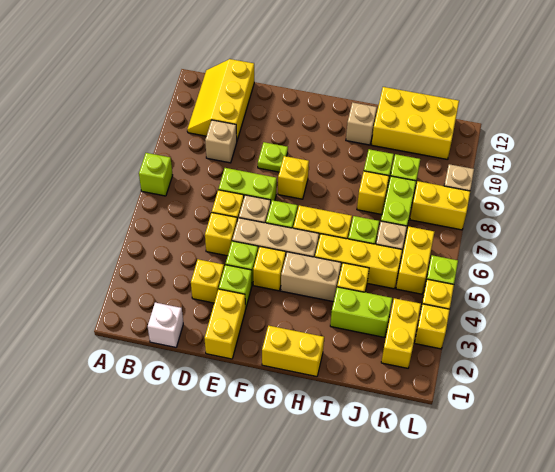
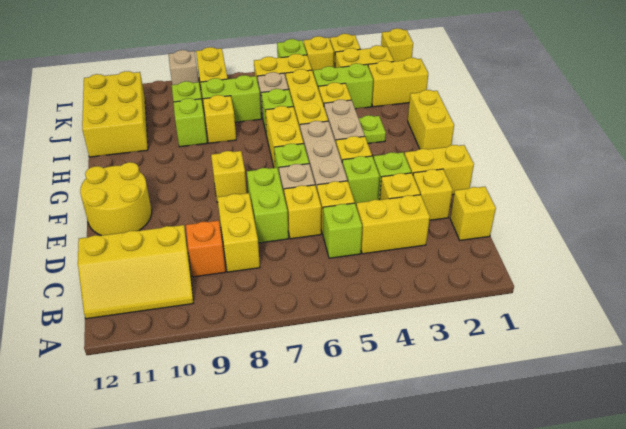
lime brick A7 level 1 -> lime brick C5 level 1
white brick C1 level 1 -> yellow brick C1 level 1
none -> yellow brick C3:C4 level 1
none -> yellow brick C8:D8 level 1
tan brick C9 level 1 -> orange brick C9 level 1
none -> yellow brick D2 level 1
lime plate E9 level 1 -> lime plate H3 level 1
none -> yellow round brick E11:F12 level 1
tan brick H11 level 1 -> none
lime brick I3:J3 level 1 -> lime brick J3:J4 level 1
none -> yellow brick J1:J2 level 1
none -> yellow brick L1 level 1

